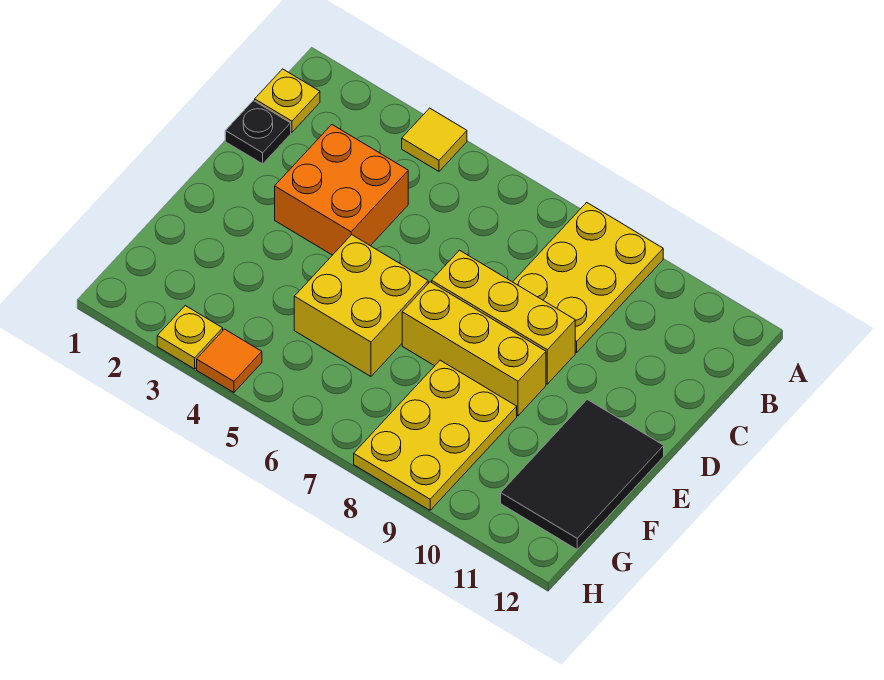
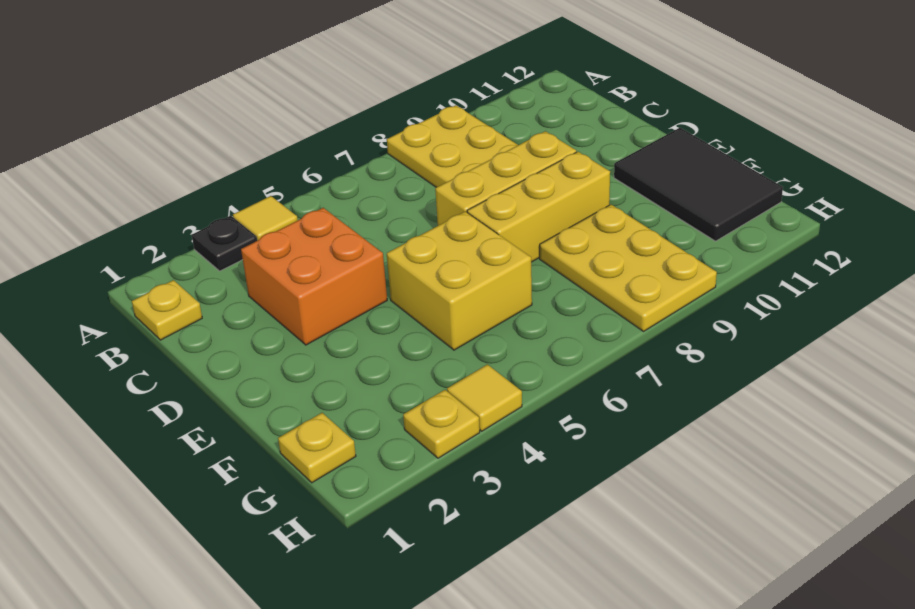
black plate C1 level 1 -> black plate A3 level 1
none -> yellow plate G1 level 1
orange tile H4 level 1 -> yellow tile H4 level 1

